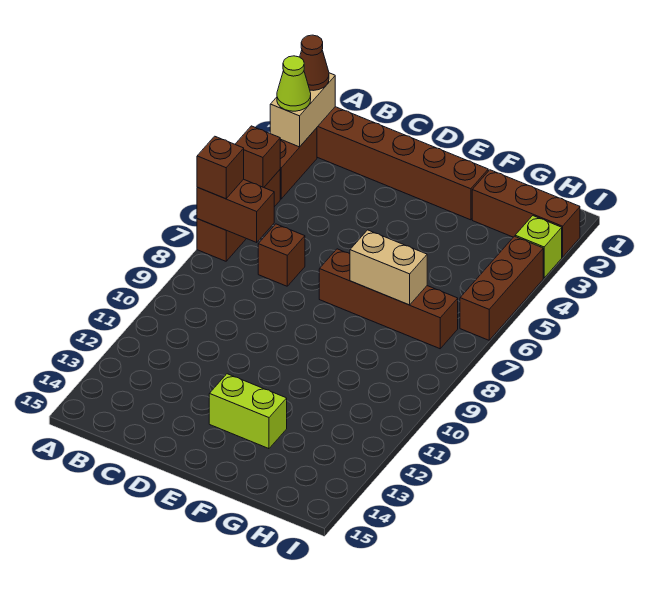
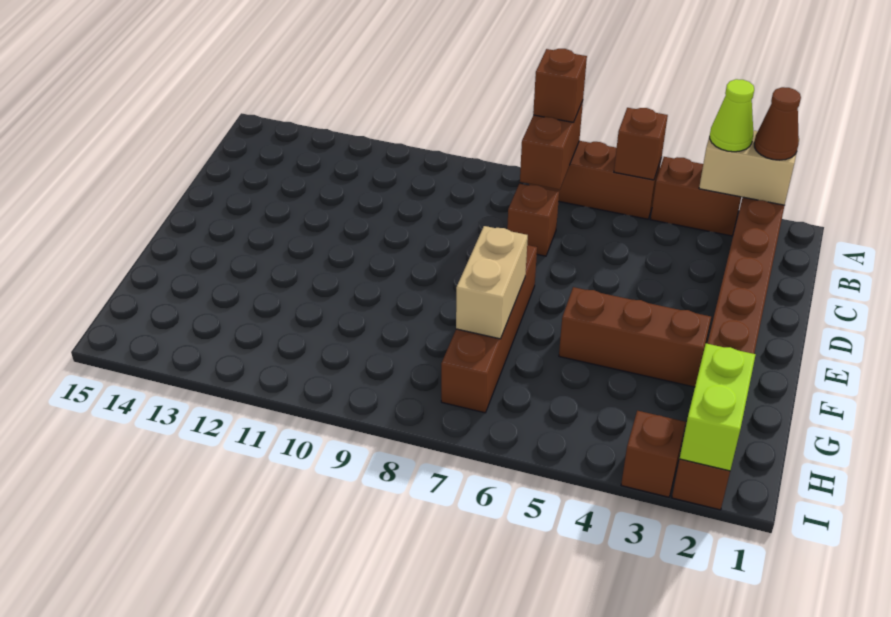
lime brick E13:F13 level 1 -> lime brick H2:I2 level 2
lime brick I3 level 1 -> brown brick I3 level 1
brown brick I4:I6 level 1 -> brown brick F3:F5 level 1

